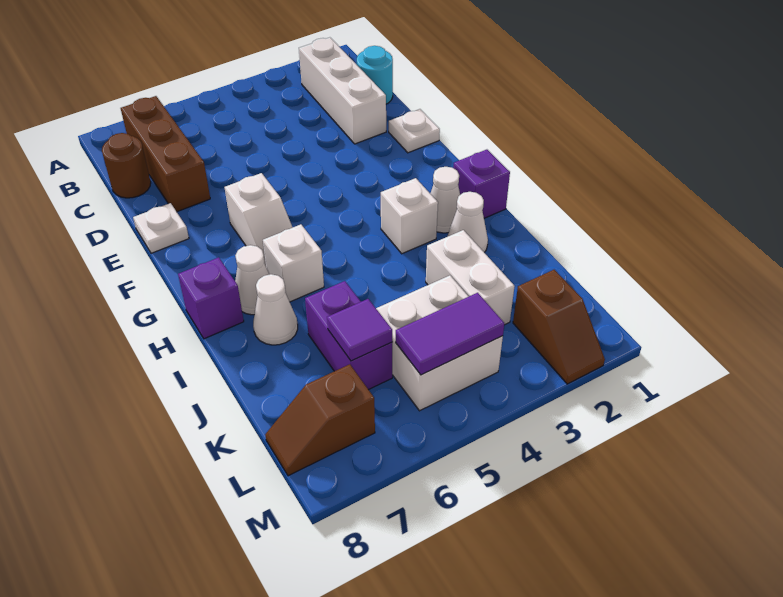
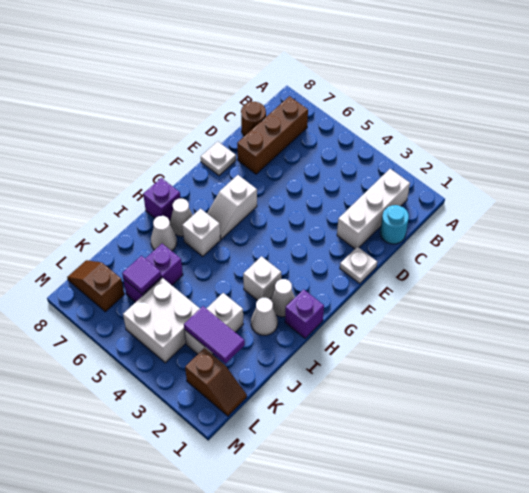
brown slope L2:M2 level 1 top L -> brown slope L1:L2 level 1 top 2
purple tile L4:L5 level 2 -> purple tile K2:K3 level 2

